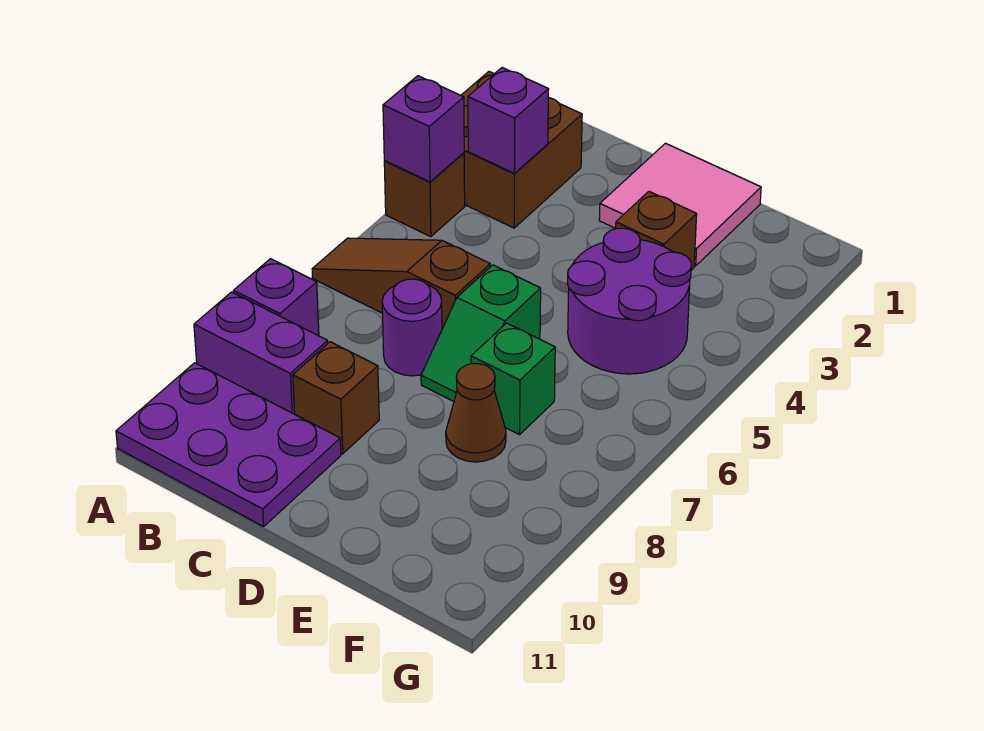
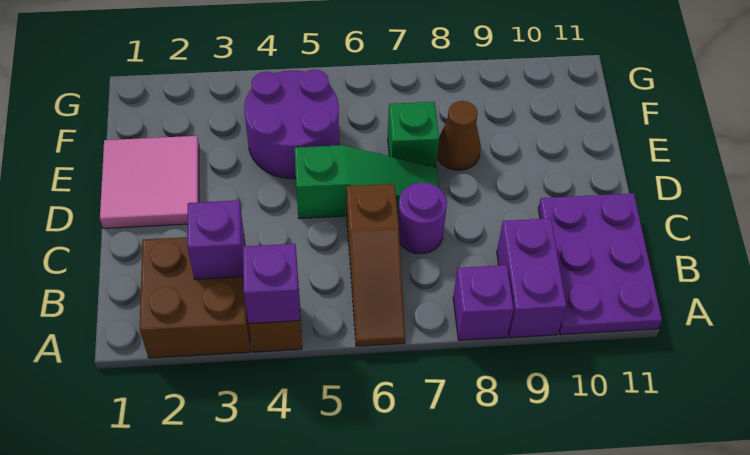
brown brick C9 level 1 -> none
green slope D6:D7 level 1 top 6 -> green slope D5:D7 level 1 top 5
brown brick E3 level 1 -> none

